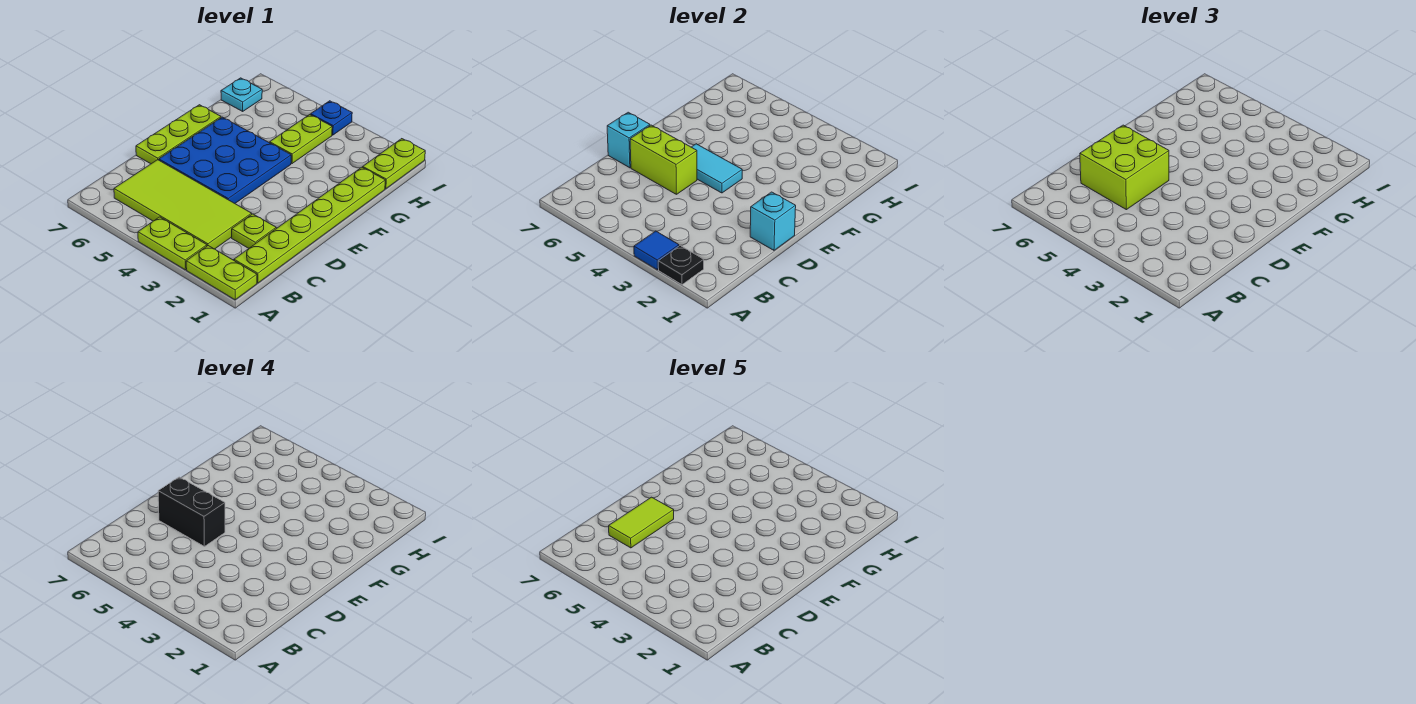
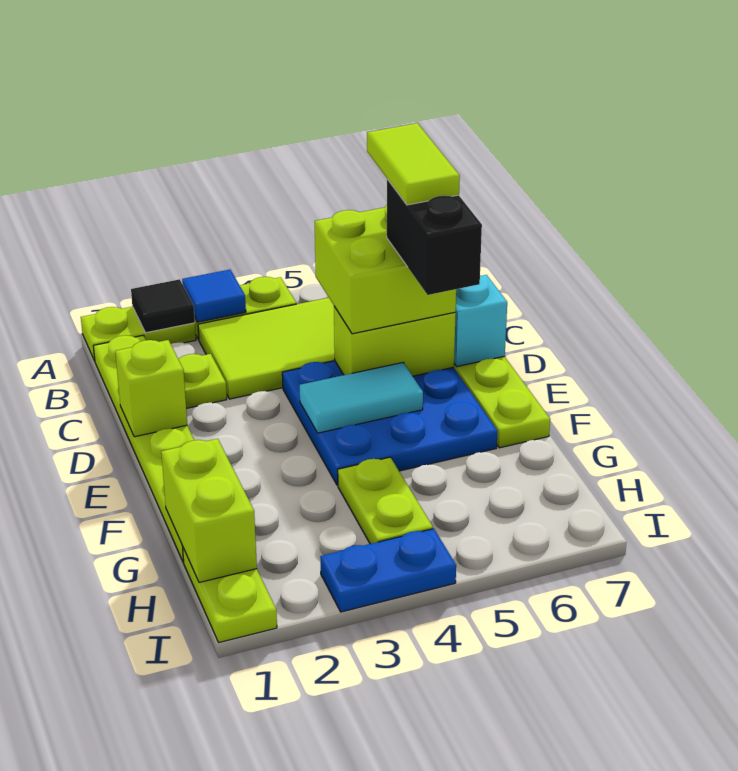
black plate A2 level 2 -> black tile A2 level 2
cyan brick D1 level 2 -> lime brick D1 level 2
black brick D5:D6 level 4 -> black brick D6:E6 level 4
none -> lime brick G1:H1 level 2
cyan plate H7 level 1 -> none
blue plate I4 level 1 -> blue plate I3:I4 level 1

